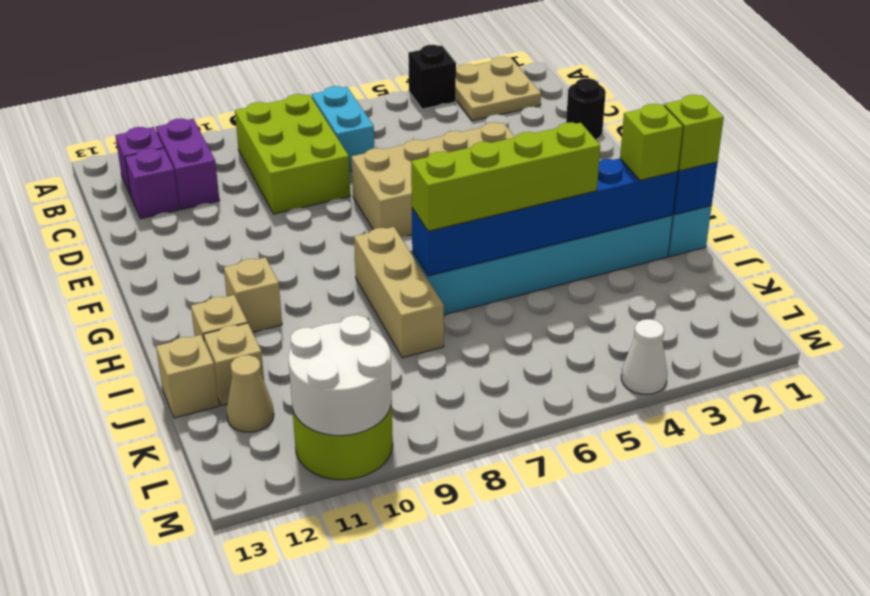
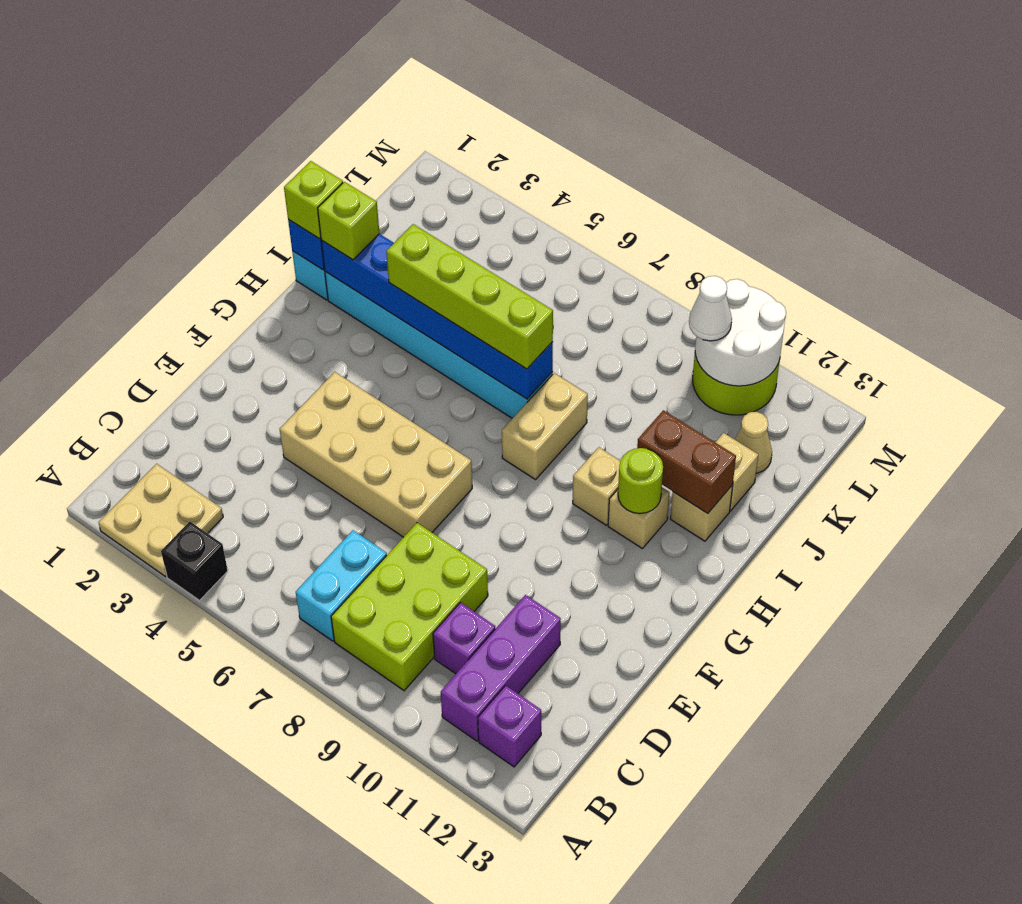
purple brick B11:C11 level 1 -> purple brick B11:D11 level 1
purple brick C12 level 1 -> purple brick C10 level 1
black round brick D1 level 1 -> none
tan brick H8:J8 level 1 -> tan brick H8:I8 level 1
none -> lime round brick H11 level 2
none -> brown brick I11:I12 level 2
tan brick J13 level 1 -> tan brick H10 level 1
white cone M4 level 1 -> white cone L10 level 3

